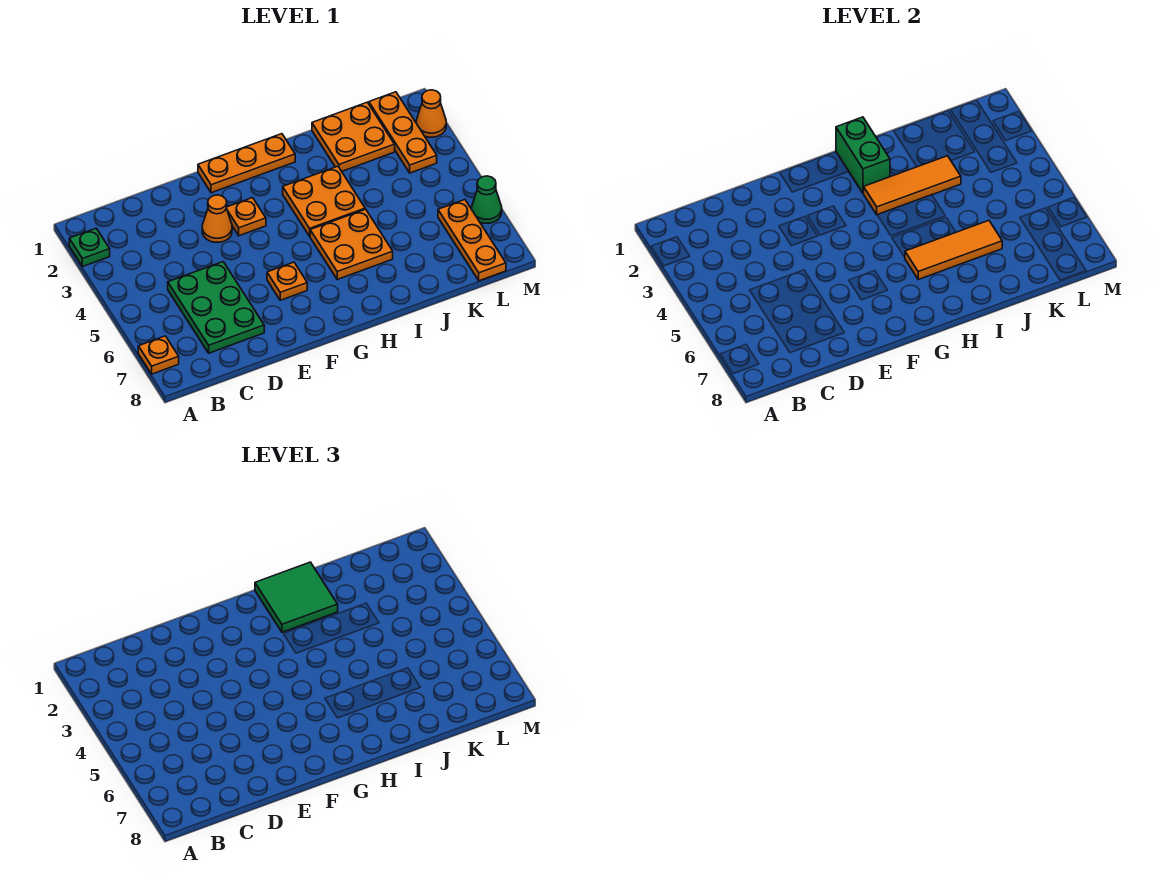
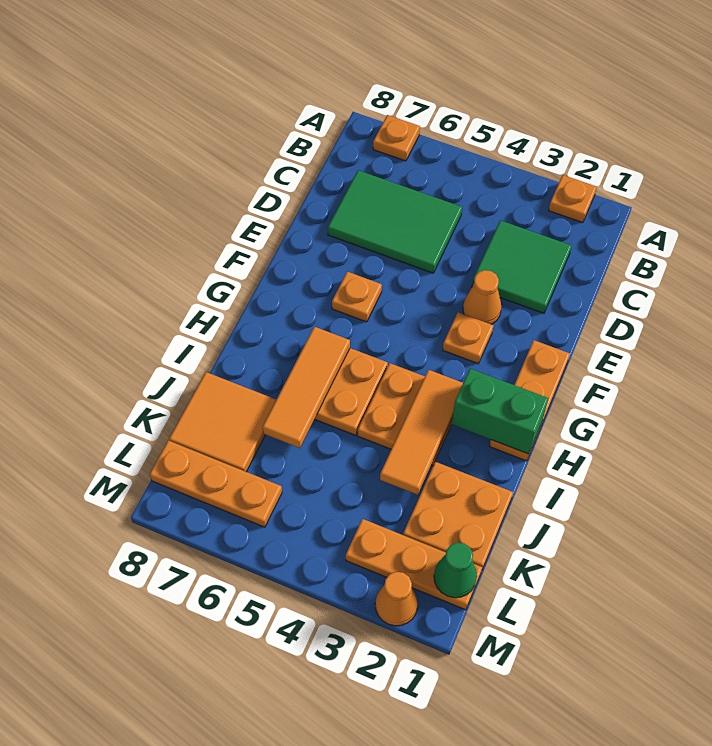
green plate A2 level 1 -> orange plate A2 level 1
green plate C5:D7 level 1 -> green tile C5:D7 level 1
green tile H1:I2 level 3 -> green tile C2:D3 level 1
none -> orange tile J7:K8 level 1
green cone M6 level 1 -> green cone L1 level 2

